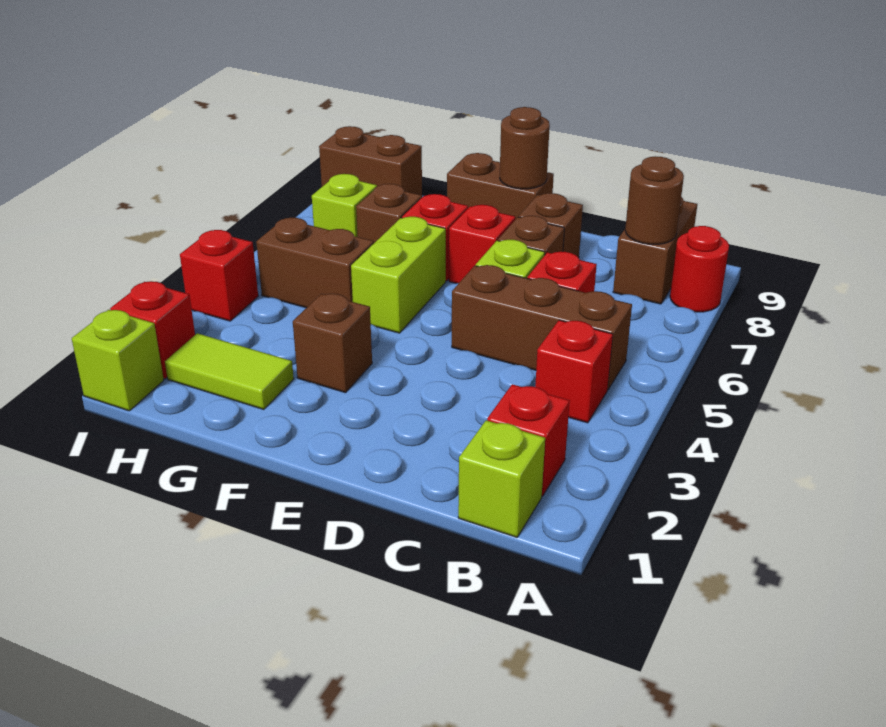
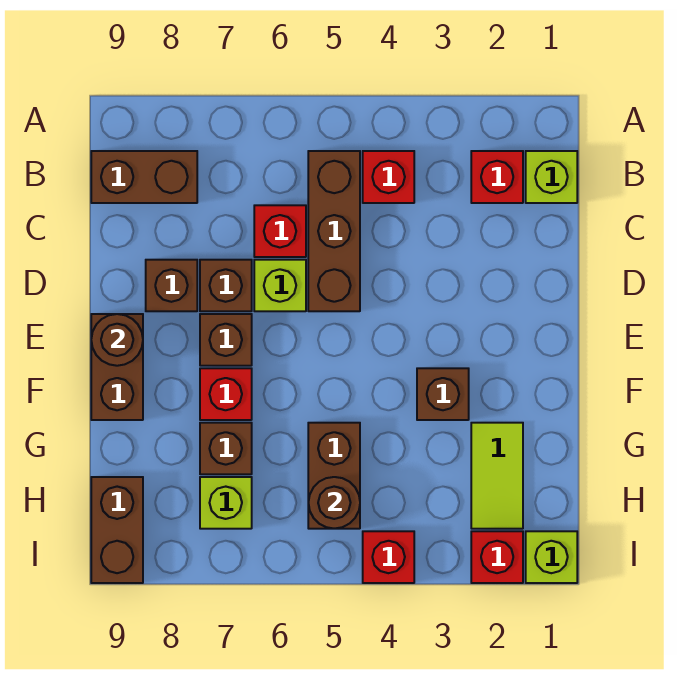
red round brick A8 level 1 -> none
brown round brick B8 level 2 -> brown round brick H5 level 2
red brick E7 level 1 -> brown brick E7 level 1
lime brick F5:F6 level 1 -> none

